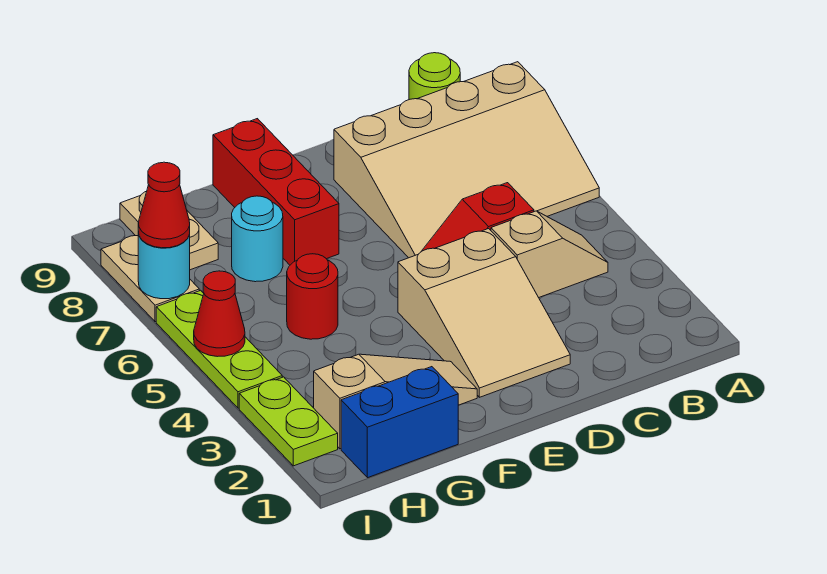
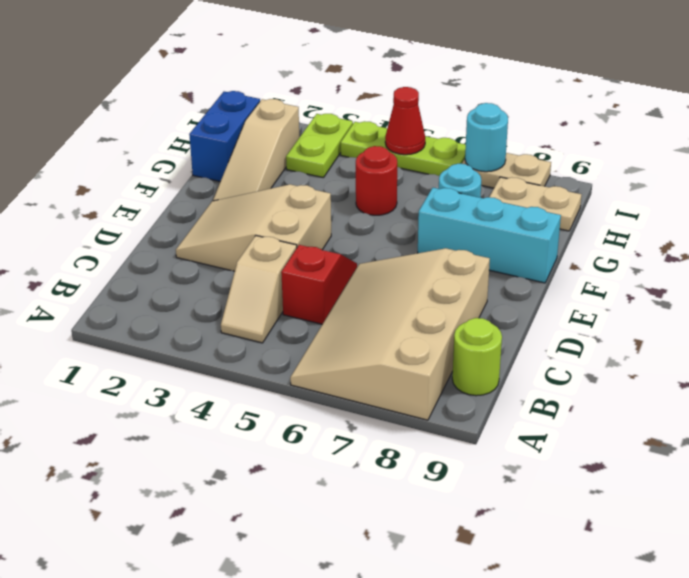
red brick F7:F9 level 1 -> cyan brick F7:F9 level 1
lime plate I2:I3 level 1 -> lime plate H3:I3 level 1
red cone I7 level 3 -> none

